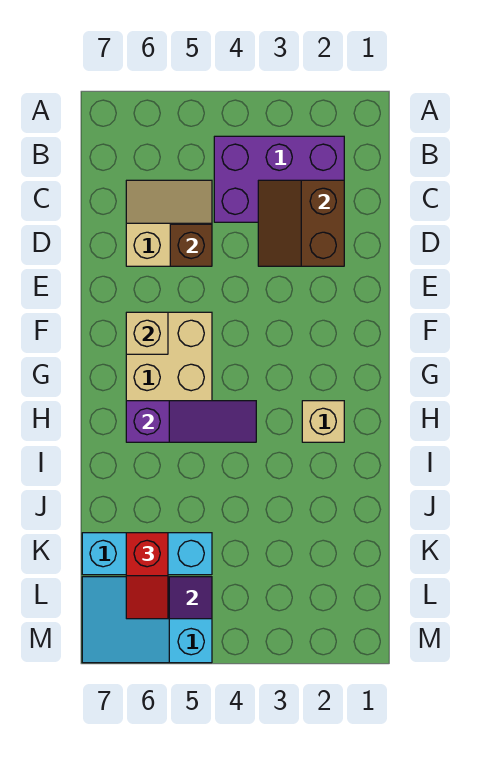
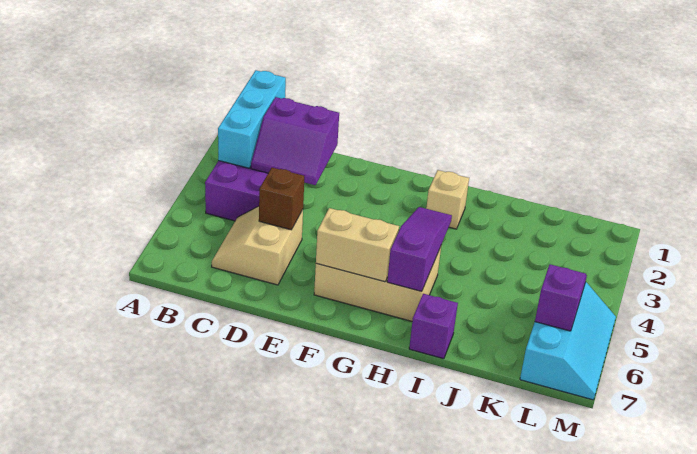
brown slope C2:D3 level 2 top 2 -> purple slope C2:D3 level 2 top 2
tan brick F6 level 2 -> tan brick F6:G6 level 2
none -> purple brick I7 level 1
cyan brick K5:K7 level 1 -> cyan brick B1:B3 level 2
red slope K6:L6 level 3 top K -> none
cyan slope L5:M7 level 1 top 5 -> cyan slope L5:M7 level 1 top L

